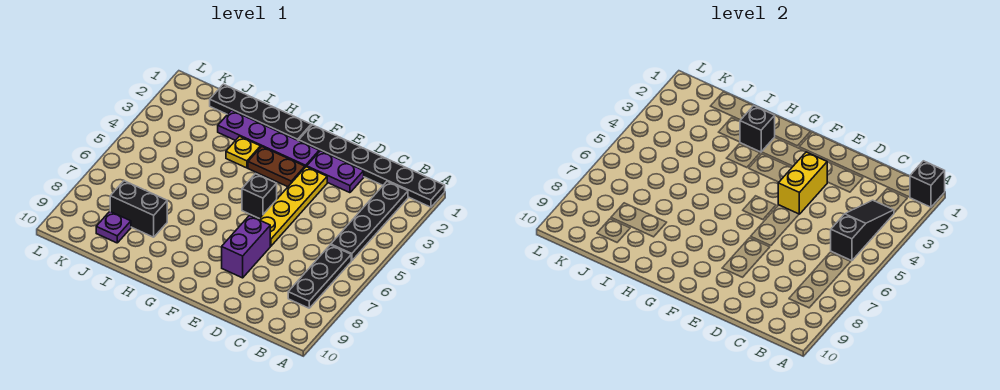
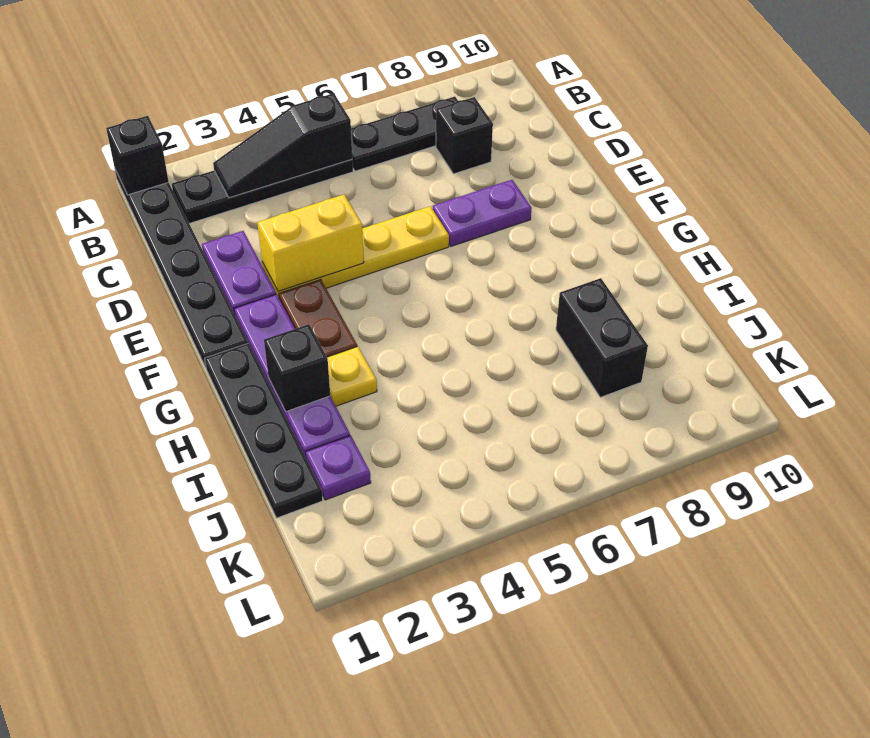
purple brick E7:E8 level 1 -> purple plate E7:E8 level 1
black brick F5 level 1 -> black brick C8 level 1
purple plate J9 level 1 -> purple plate J2 level 1

